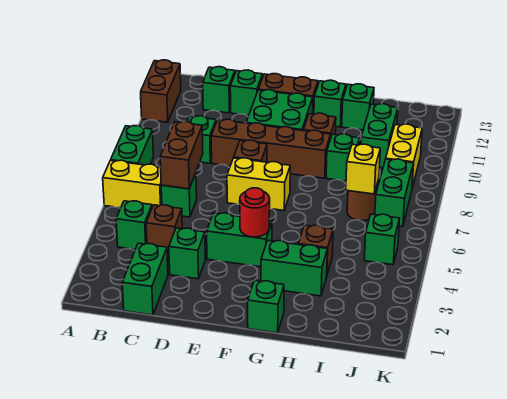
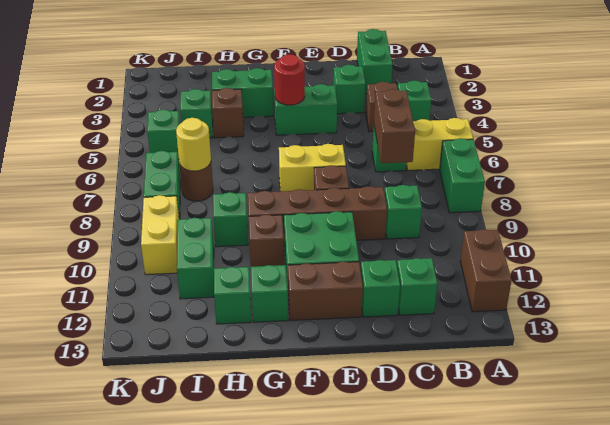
green brick G1 level 1 -> green brick I4 level 1
yellow brick I7 level 2 -> yellow round brick I7 level 2

